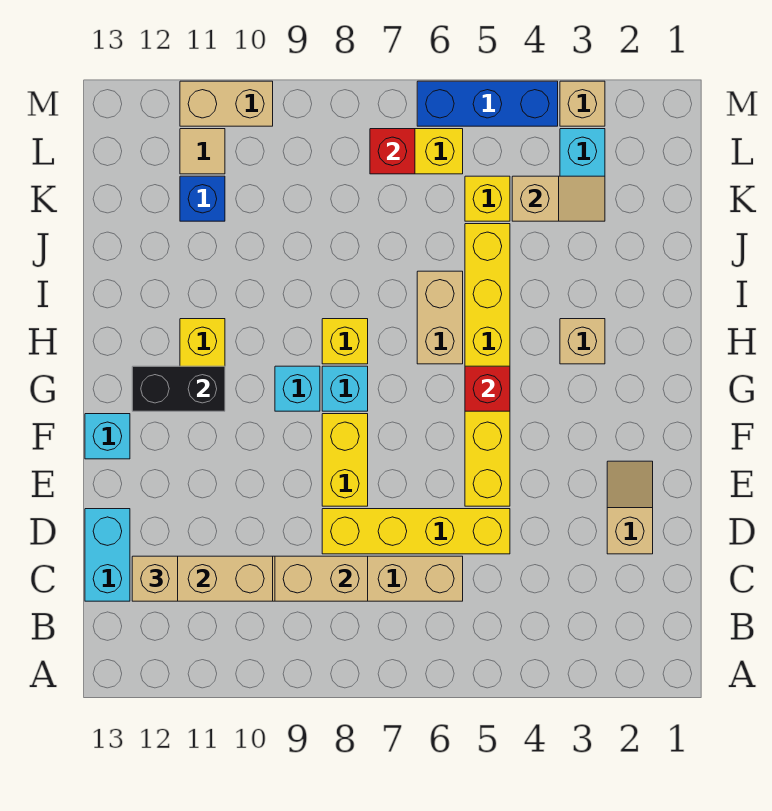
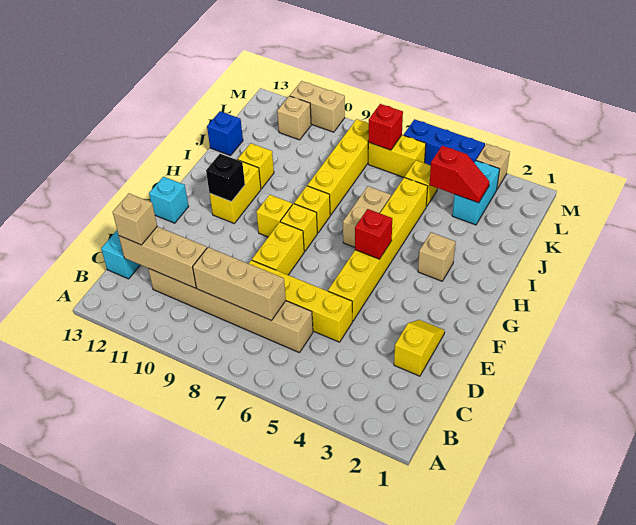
tan brick C8:C9 level 2 -> tan brick C7:C9 level 2
tan slope D2:E2 level 1 top D -> yellow slope D2:E2 level 1 top D
cyan brick G8 level 1 -> yellow brick G8 level 1
cyan brick G9 level 1 -> yellow brick G9 level 1
black brick G11:G12 level 2 -> black brick G11 level 2
none -> yellow brick I8:L8 level 1
none -> yellow brick I11 level 1
tan slope K3:K4 level 2 top 4 -> red slope K3:K4 level 2 top 4
blue brick K11 level 1 -> blue brick J13 level 1
tan tile L11 level 1 -> tan brick L11 level 1

